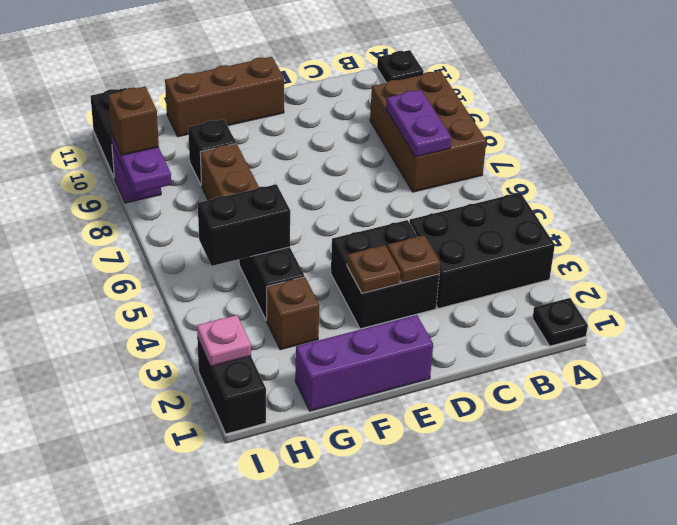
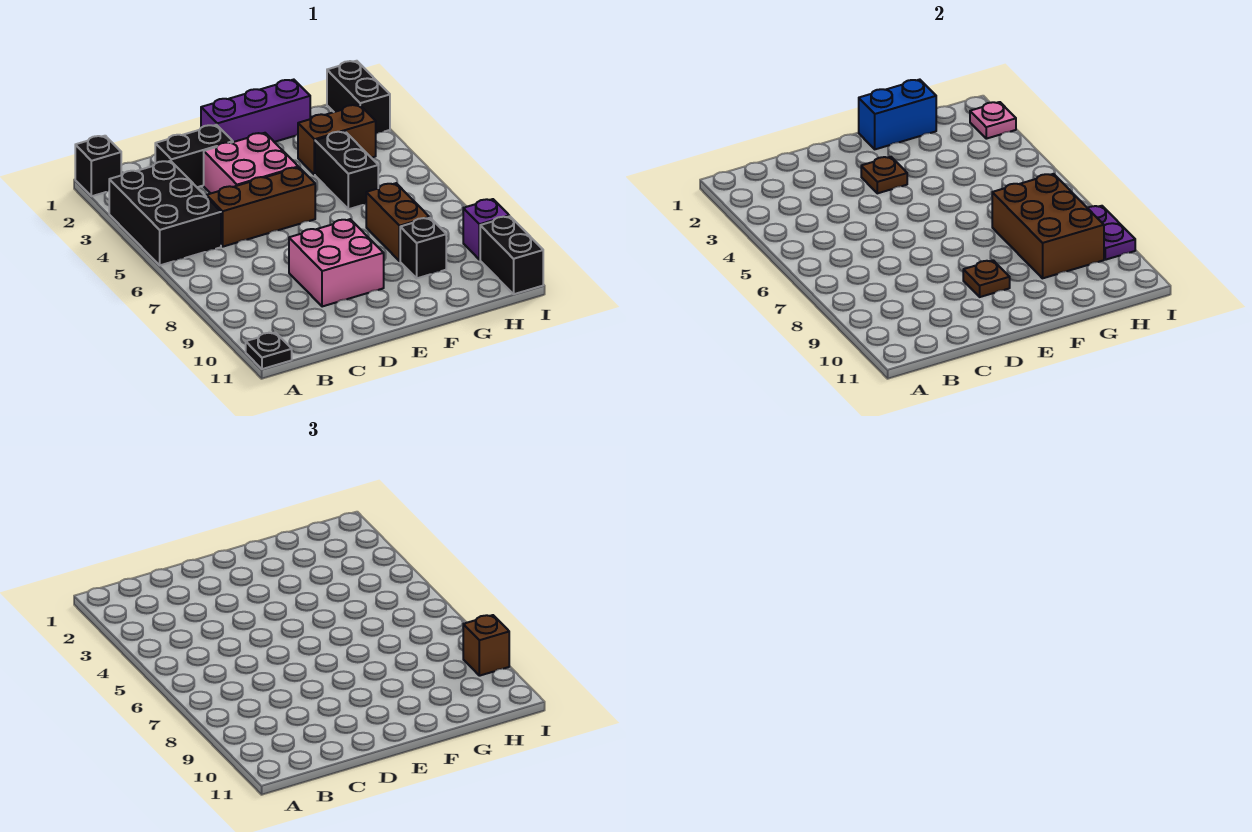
black plate A1 level 1 -> black brick A1 level 1
black brick A3:C4 level 1 -> black brick A3:B5 level 1
brown brick A7:B9 level 1 -> brown brick G7:H9 level 2
purple plate B7:B8 level 2 -> none
black brick D3:E4 level 1 -> pink brick D3:E4 level 1
brown plate D3 level 2 -> brown plate E9 level 2
none -> pink brick D8:E9 level 1
brown brick E11:G11 level 1 -> brown brick C5:E5 level 1
none -> blue brick F1:G1 level 2
brown brick G3 level 1 -> brown brick G3:H3 level 1
black brick G5:H5 level 2 -> black brick C2:D2 level 1

